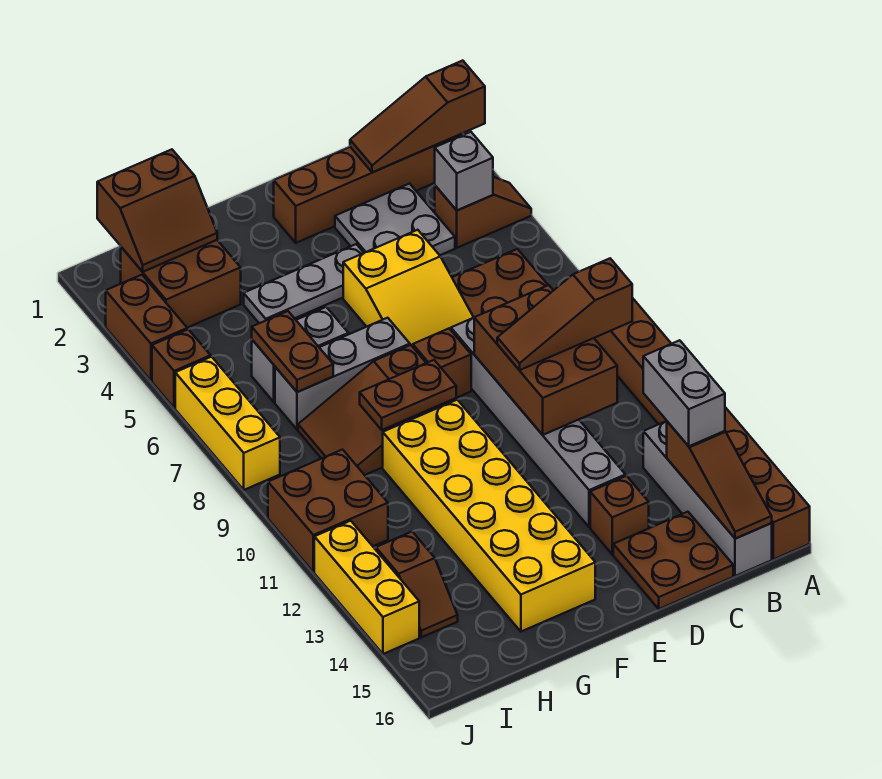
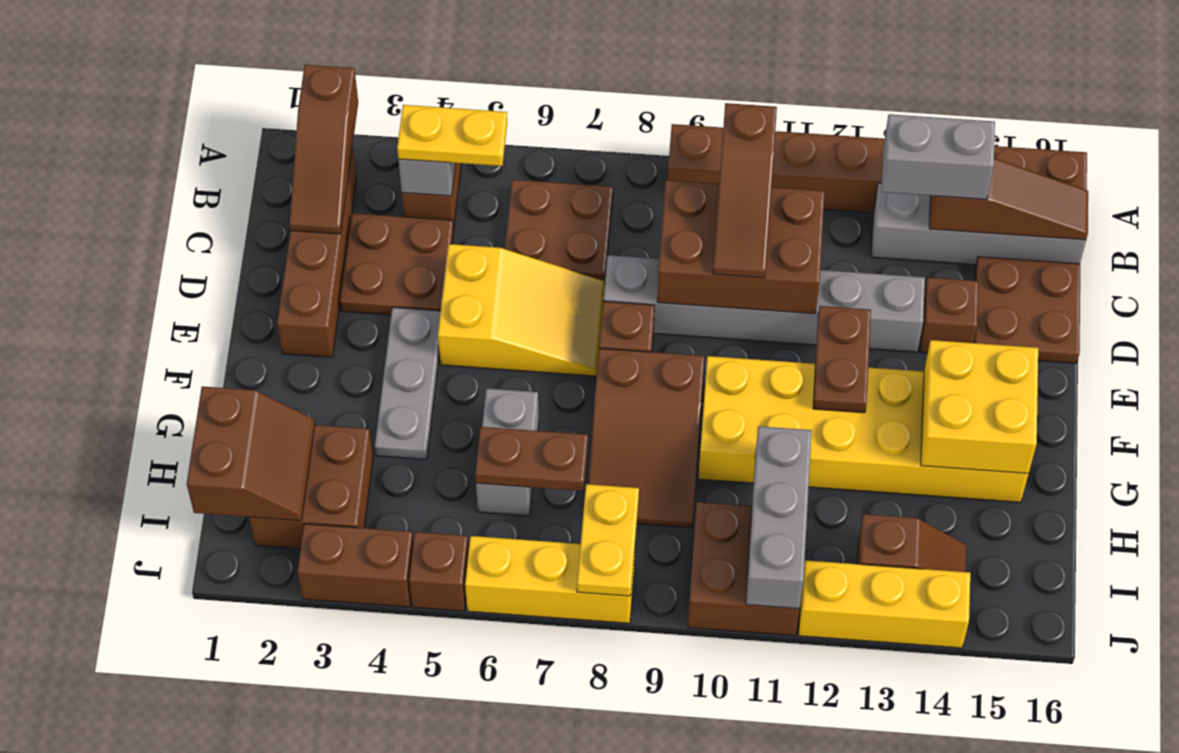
none -> yellow plate B4:B5 level 3
grey plate C3:D4 level 1 -> brown plate C3:D4 level 1
grey brick F7:H7 level 1 -> grey brick H11:J11 level 2
brown plate F9:G9 level 2 -> brown plate E12:F12 level 2
none -> yellow brick F14:G15 level 2
none -> yellow plate I8:J8 level 2

